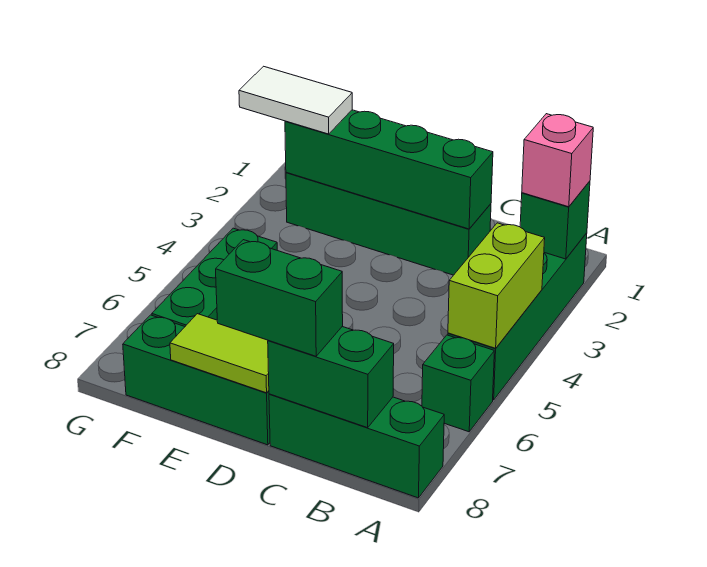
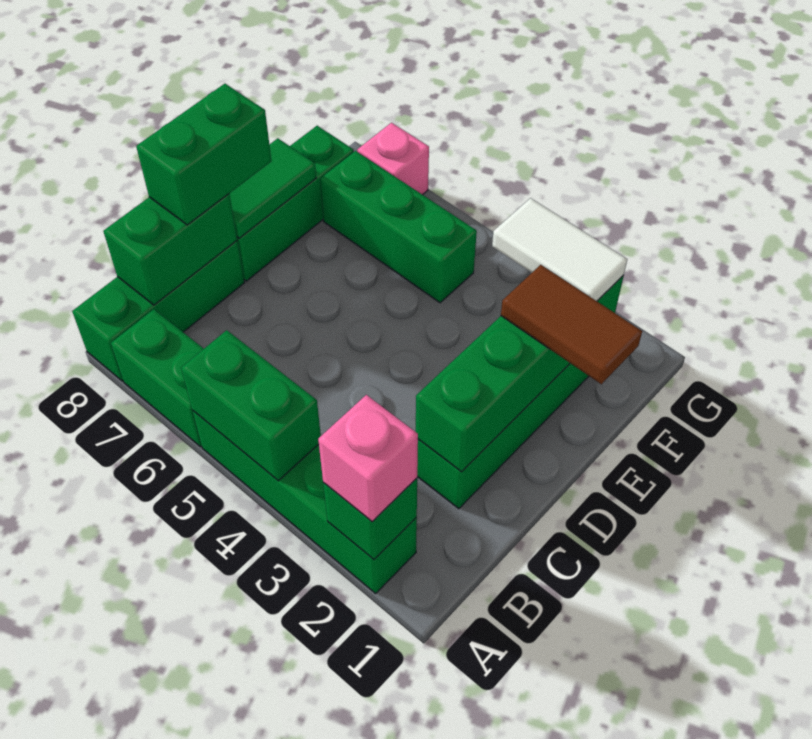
lime brick A4:A5 level 2 -> green brick A4:A5 level 2
green brick A6 level 1 -> green brick A6:A7 level 1
lime tile D8:E8 level 2 -> green tile D8:E8 level 2
none -> brown tile E1:E2 level 3
white tile F2:G2 level 3 -> white tile F2:F3 level 3
none -> pink brick G7 level 1

